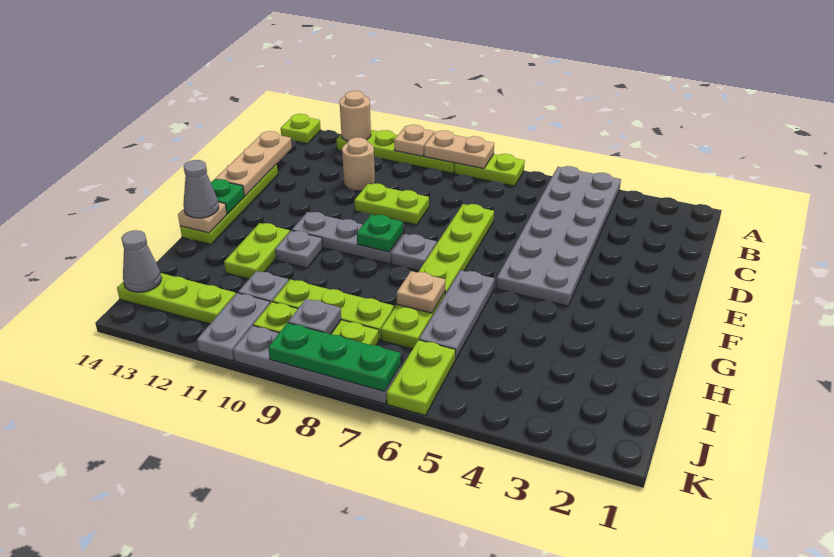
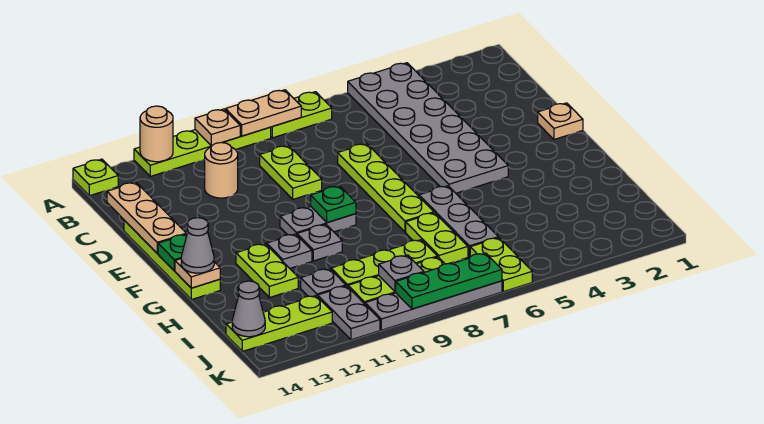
lime plate D9:D10 level 1 -> lime plate C9:D9 level 1
grey plate F8 level 1 -> grey plate G10 level 1
grey plate F9:F11 level 1 -> grey plate F9:F10 level 1
tan plate H7 level 2 -> tan plate E1 level 1

